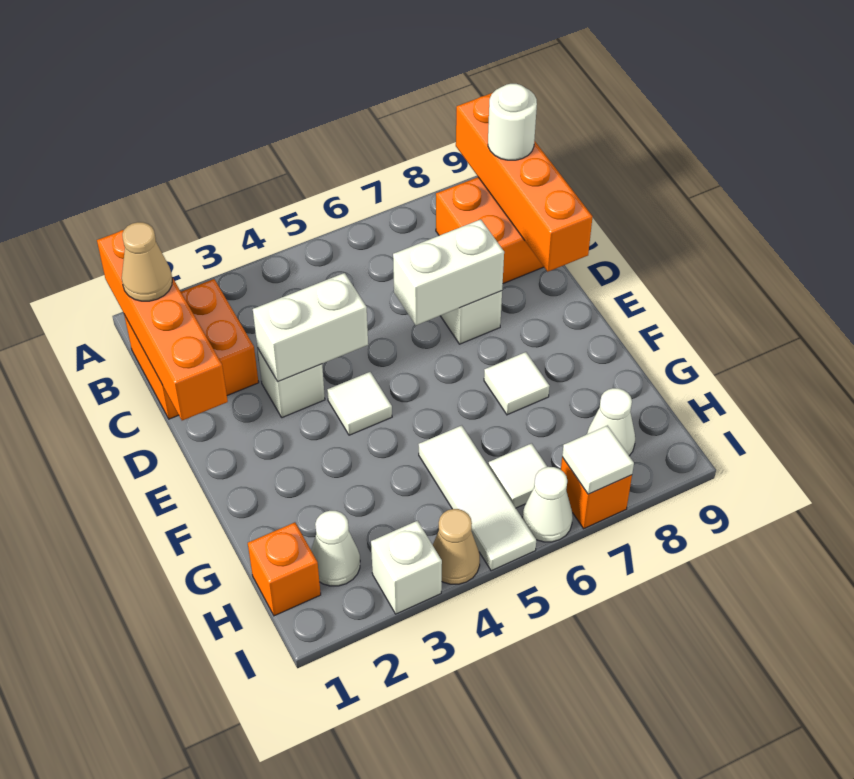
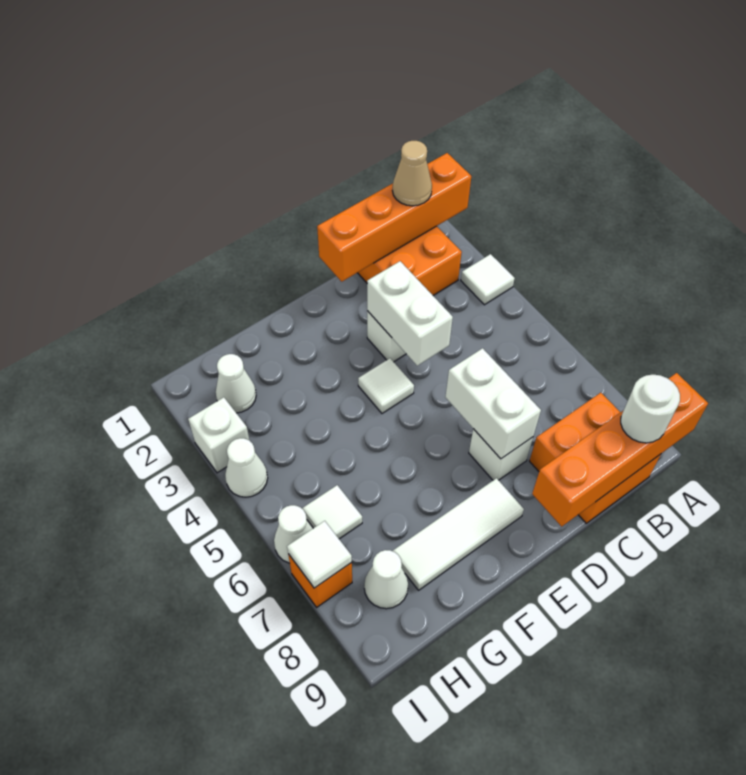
white tile F7 level 1 -> white tile A3 level 1
white tile G5:I5 level 1 -> white tile E8:G8 level 1
orange brick H1 level 1 -> none
tan cone I4 level 1 -> white cone I4 level 1

